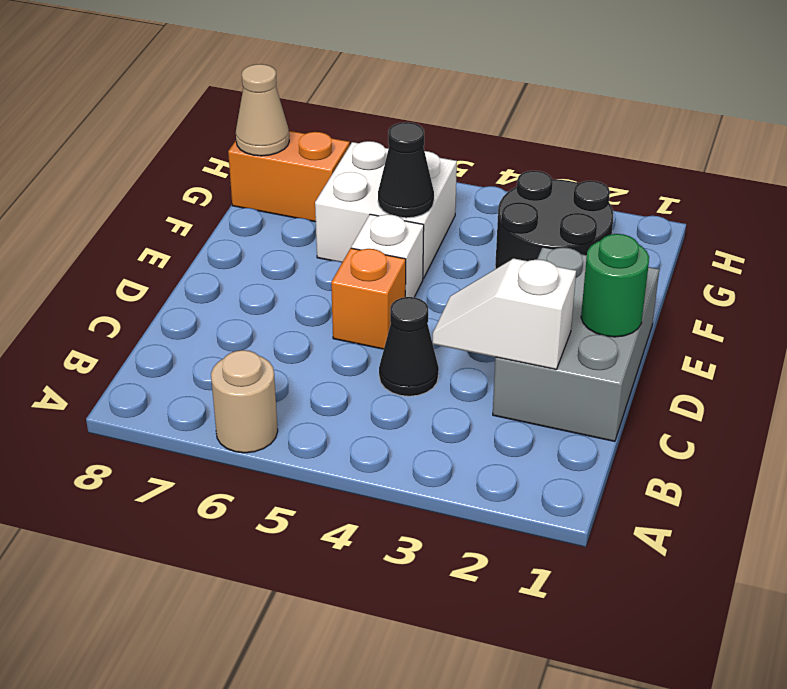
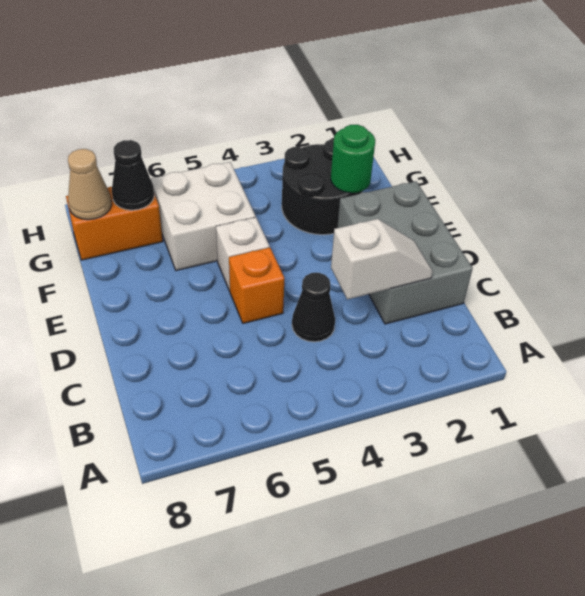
tan round brick A6 level 1 -> none
white slope C2:C3 level 2 top 2 -> white slope C2:C3 level 2 top 3
green round brick D1 level 2 -> green round brick F2 level 2
black cone F5 level 2 -> black cone G7 level 2

